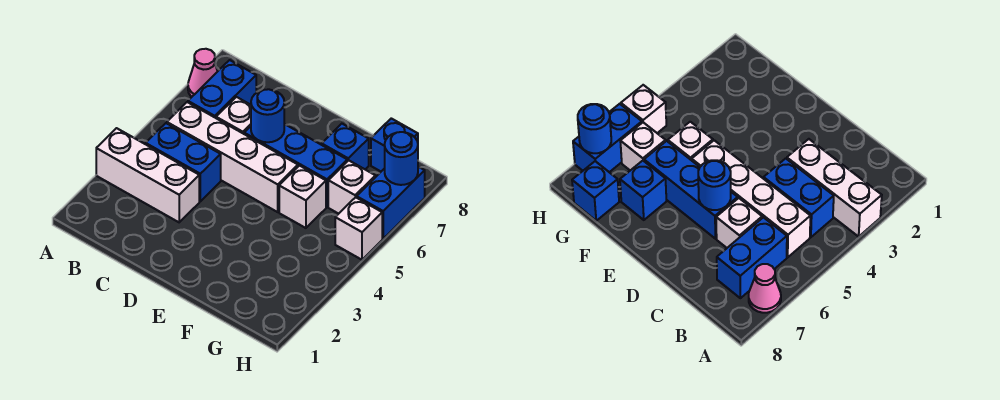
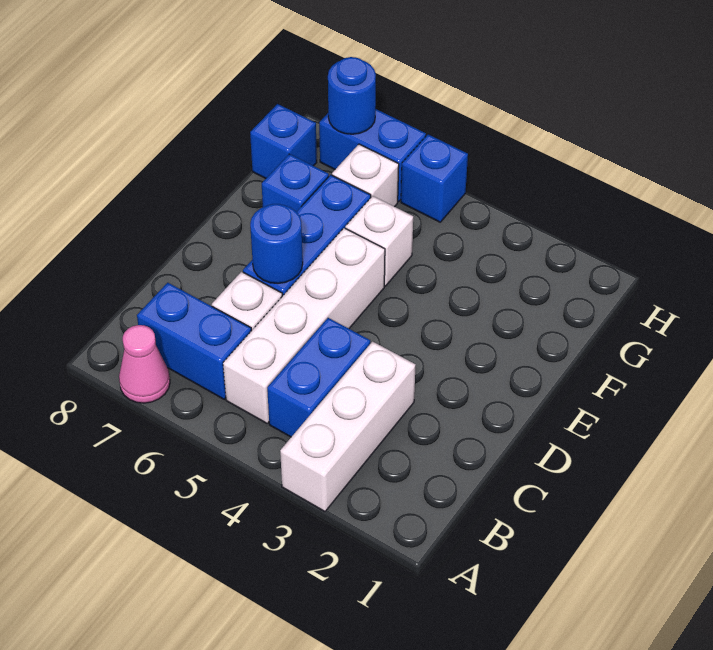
white brick H5 level 1 -> blue brick H5 level 1

